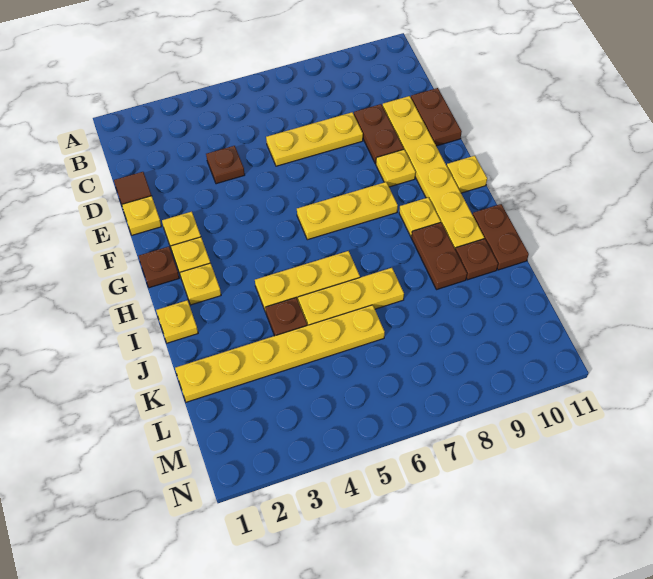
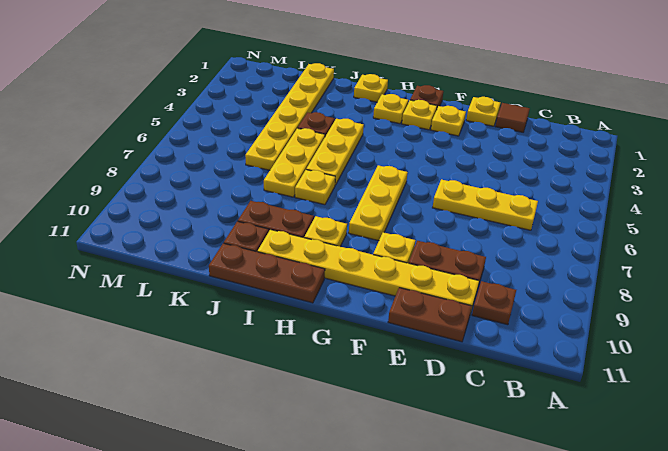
brown plate D4 level 1 -> brown plate C10 level 1
yellow plate D6:D8 level 1 -> yellow plate C6:E6 level 1
yellow plate G11 level 1 -> yellow plate I7 level 1
brown plate I11:J11 level 1 -> brown plate H11:J11 level 1

